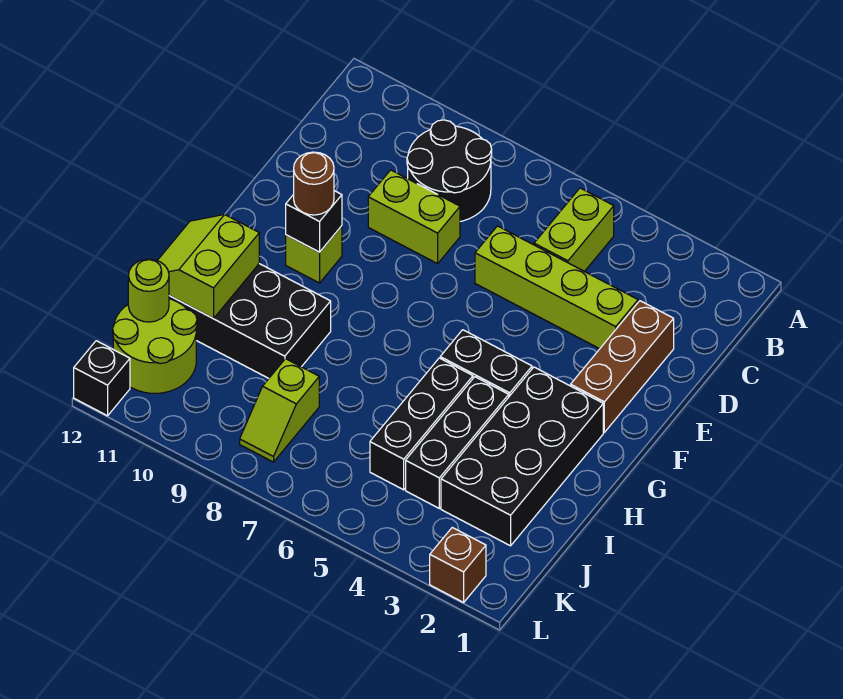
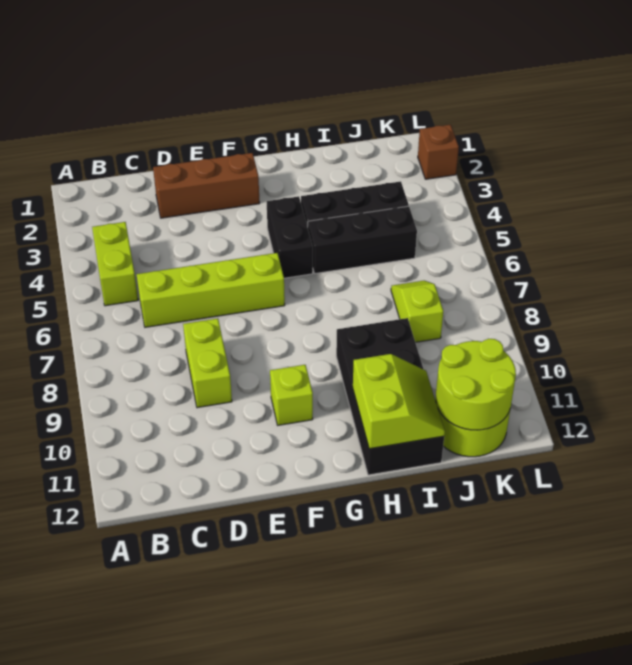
lime brick B5:C5 level 1 -> lime brick B4:B5 level 1
black round brick B8:C9 level 1 -> none
lime brick D3:D6 level 1 -> lime brick C6:F6 level 1
black brick F10 level 2 -> none
brown round brick F10 level 3 -> none
black brick G2:J3 level 1 -> none
lime slope H11:I12 level 2 top 11 -> lime slope H11:I12 level 2 top H
lime slope J8:K8 level 1 top J -> lime slope J7:J8 level 1 top 8
lime round brick J12 level 2 -> lime round brick J11:K12 level 2
black brick L12 level 1 -> none

